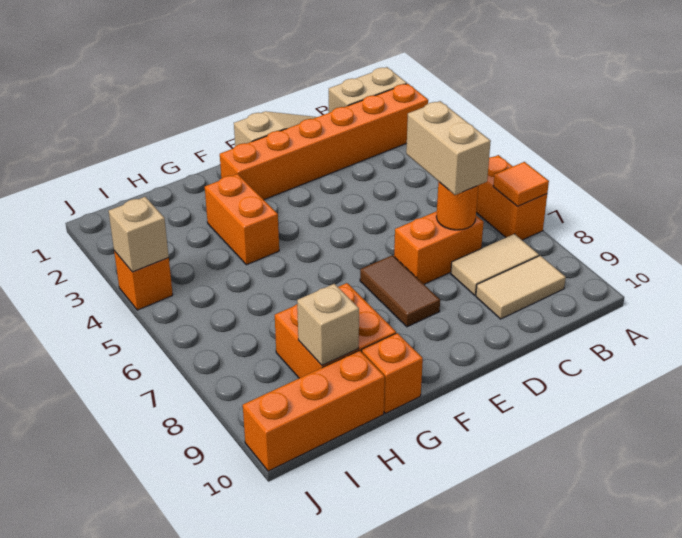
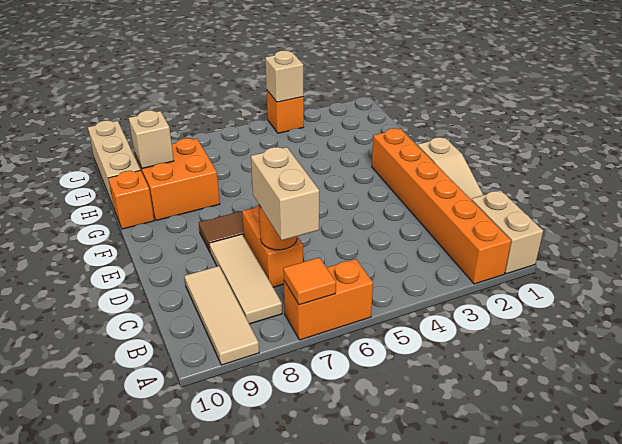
tan tile B8:C8 level 1 -> tan tile B8:D8 level 1
tan tile B9:C9 level 1 -> tan tile A9:C9 level 1
tan brick C6:C7 level 3 -> tan brick B7:C7 level 3
orange brick G3:G4 level 1 -> none
orange brick H10:J10 level 1 -> tan brick H10:J10 level 1

